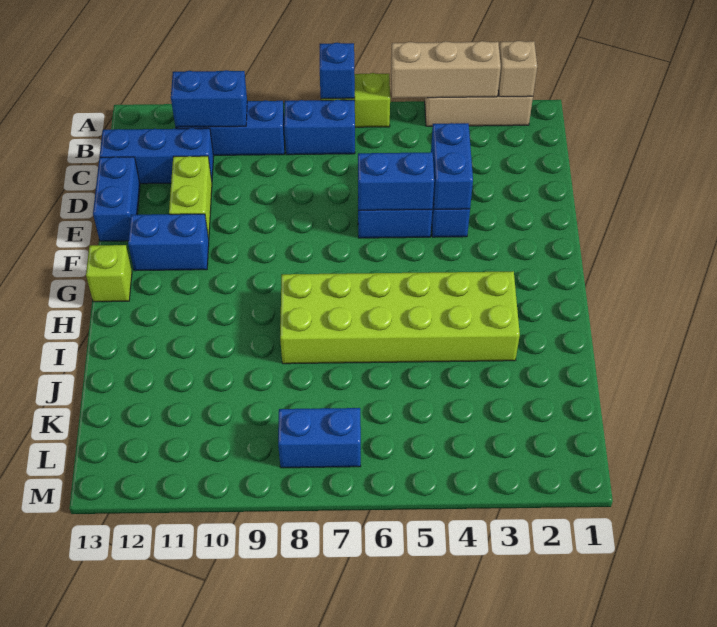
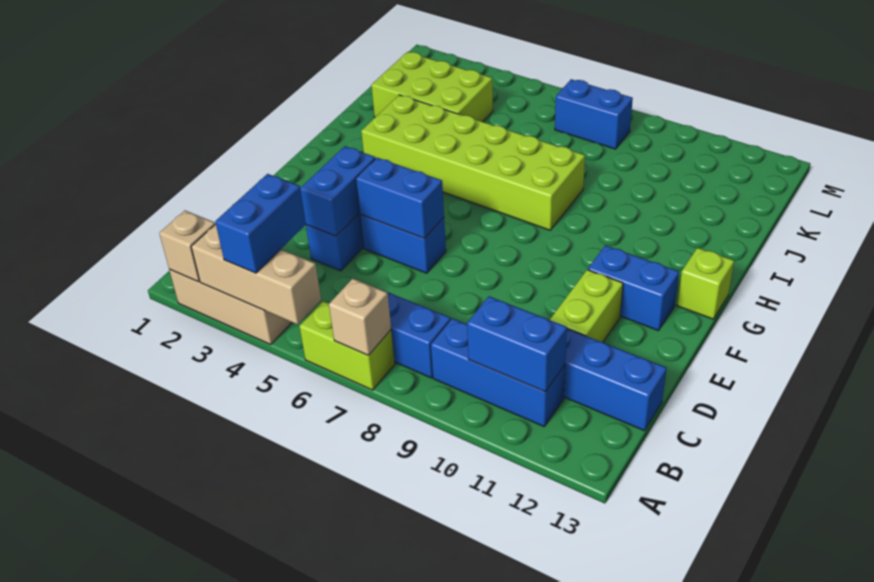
blue brick A7 level 2 -> tan brick A7 level 2
blue brick D13:E13 level 1 -> blue brick A4:B4 level 3
none -> lime brick J2:K4 level 1

